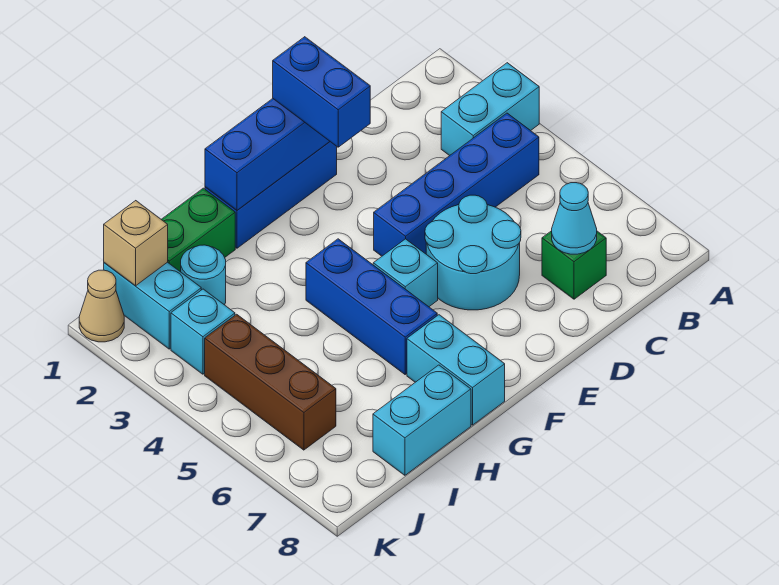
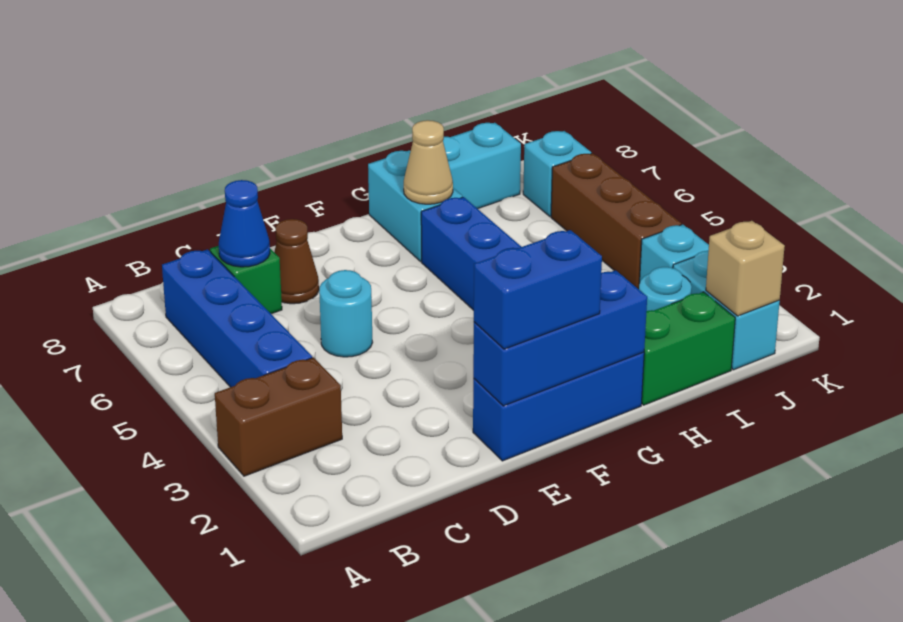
cyan brick A3:B3 level 1 -> brown brick A3:B3 level 1
blue brick B4:E4 level 1 -> blue brick B4:B7 level 1
cyan cone C7 level 2 -> blue cone C7 level 2
cyan round brick D5:E6 level 1 -> cyan round brick D5 level 1
none -> brown cone D7 level 1
blue brick E1:E2 level 3 -> blue brick E1:F1 level 3
cyan brick F5 level 1 -> cyan brick J7 level 1
tan cone K1 level 1 -> tan cone G7 level 2

